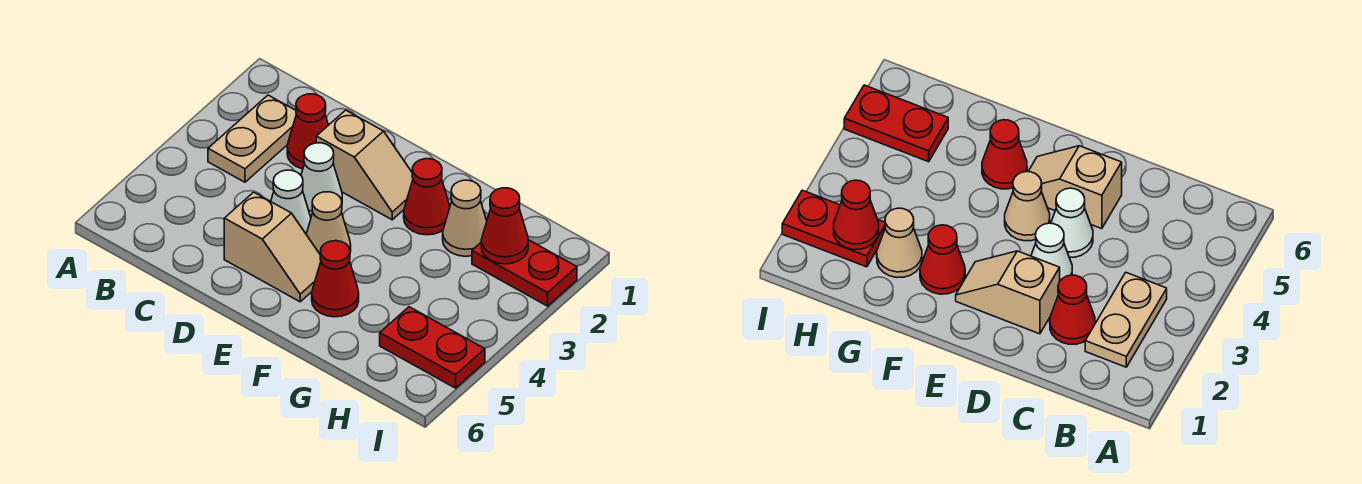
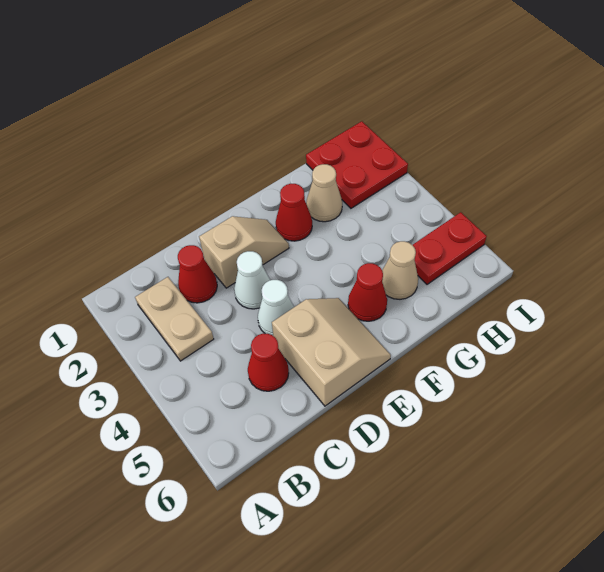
tan slope D5:E5 level 1 top D -> tan slope D5:E6 level 1 top D
tan cone E4 level 1 -> tan cone G5 level 1
red plate H2:I2 level 1 -> red plate H1:I2 level 1
red cone H2 level 2 -> red cone C5 level 1

